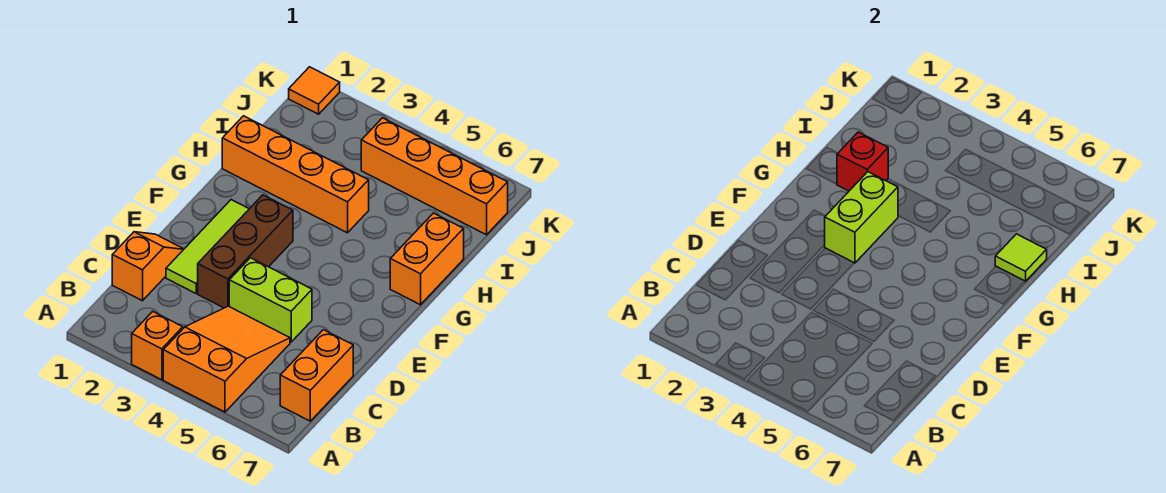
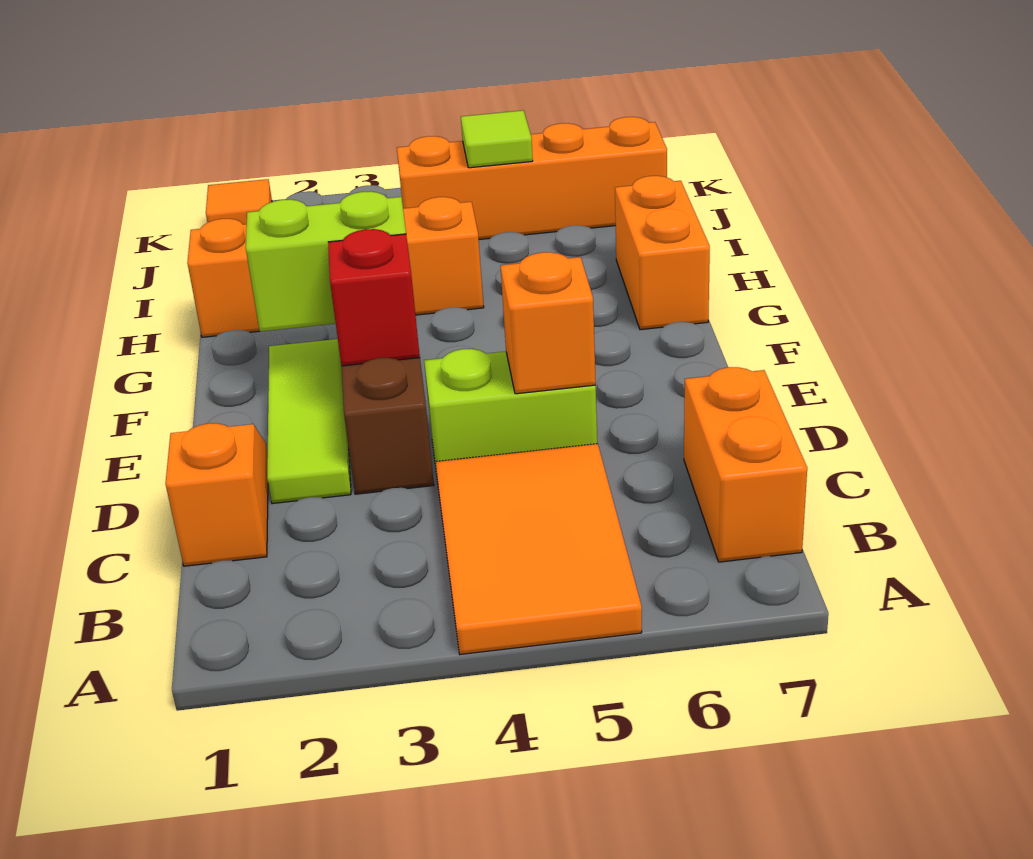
orange brick A3 level 1 -> orange brick D5 level 2
orange slope A4:C5 level 1 top A -> orange tile A4:C5 level 1
lime brick F3:G3 level 2 -> lime brick F2:F3 level 2
red brick H2 level 2 -> red brick E3 level 2
lime tile H7 level 2 -> lime tile J5 level 2

